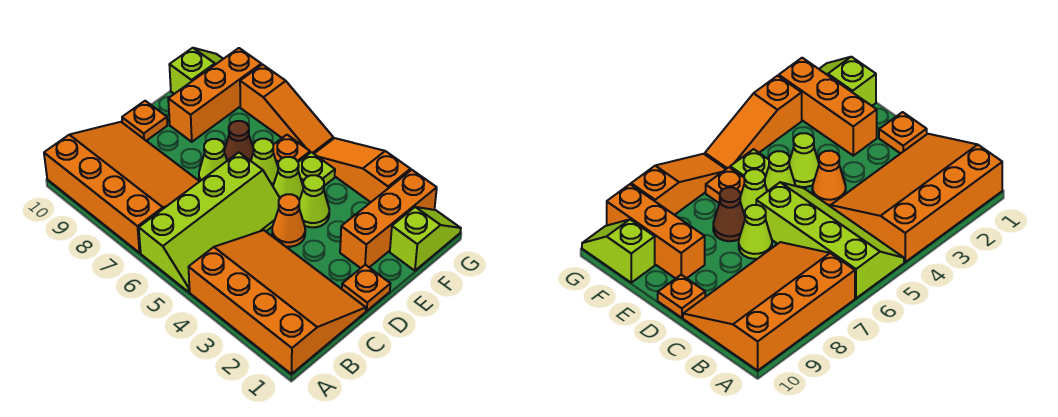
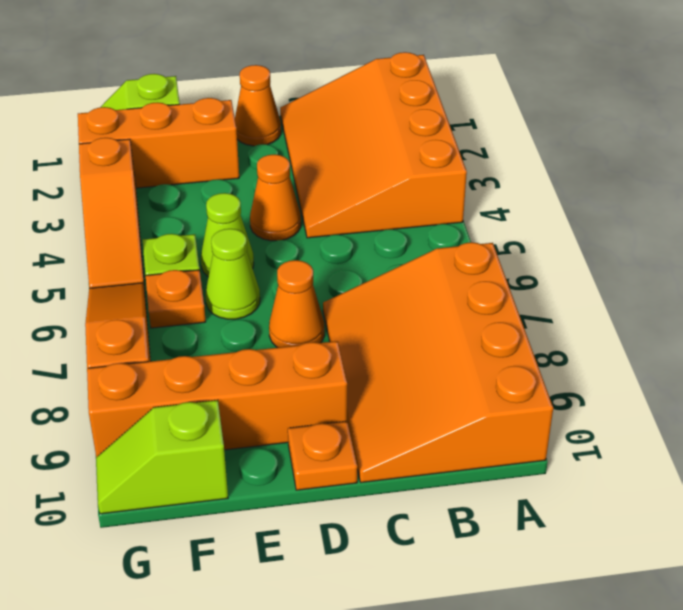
lime slope A5:D6 level 1 top 6 -> none
orange plate D1 level 1 -> orange cone D1 level 1
lime cone D7 level 1 -> orange cone D7 level 1
lime cone E4 level 1 -> none
brown cone E7 level 1 -> none
orange brick E9:G9 level 1 -> orange brick D9:G9 level 1

